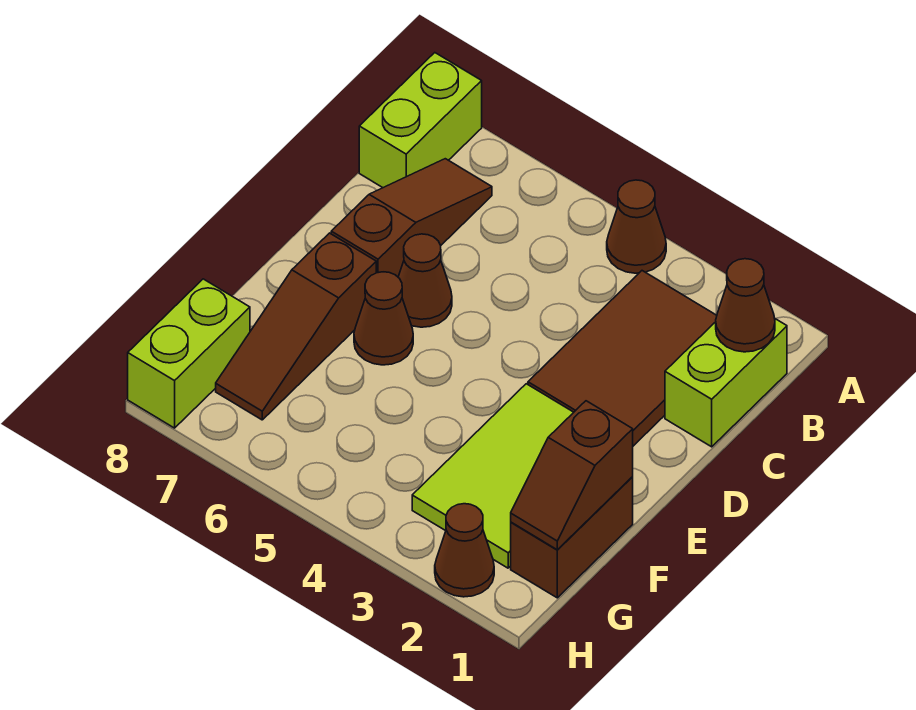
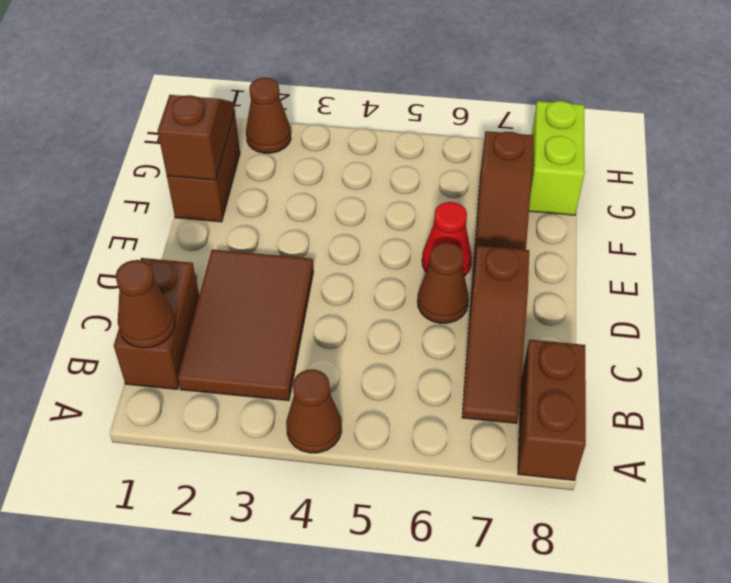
lime brick A8:B8 level 1 -> brown brick A8:B8 level 1
lime brick B1:C1 level 1 -> brown brick B1:C1 level 1
lime tile E2:G3 level 1 -> none
brown cone E6 level 1 -> red cone E6 level 1
brown slope E7:G7 level 1 top E -> brown slope E7:G7 level 1 top G

